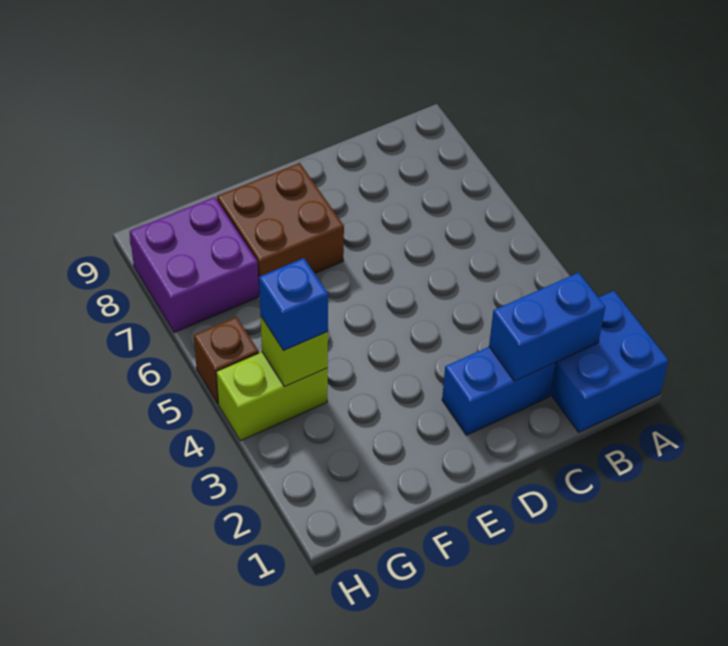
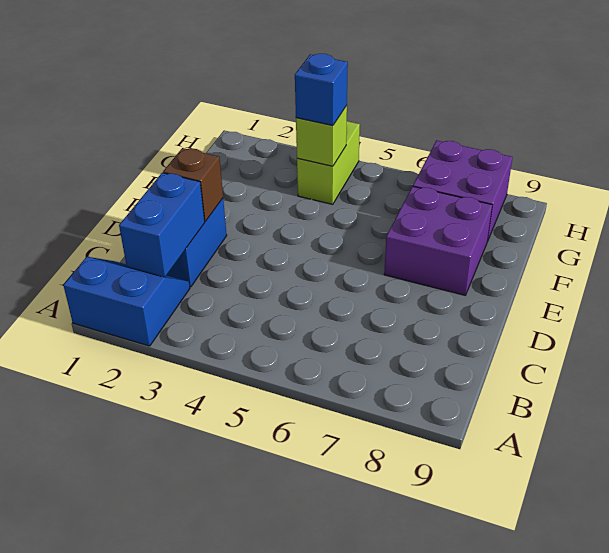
blue brick A1:B2 level 1 -> blue slope A1:B2 level 1 top A
brown brick E7:F8 level 1 -> purple brick E7:F8 level 1
brown brick H5 level 1 -> brown brick D2 level 2

